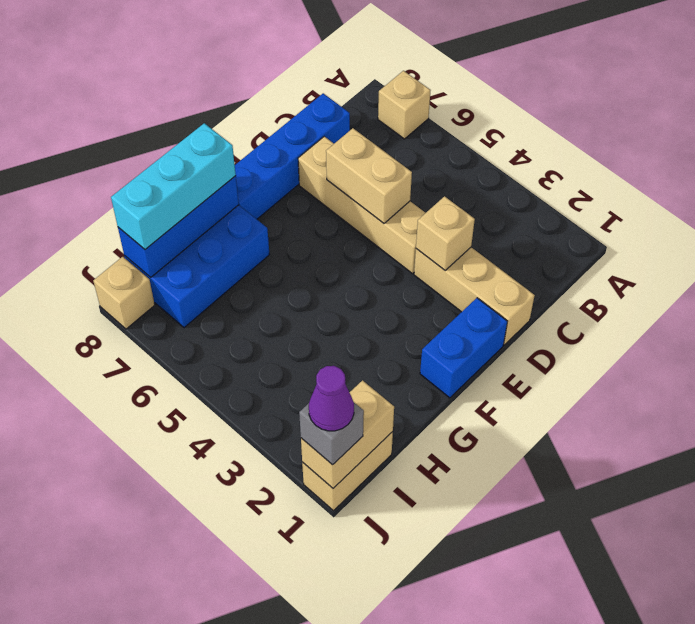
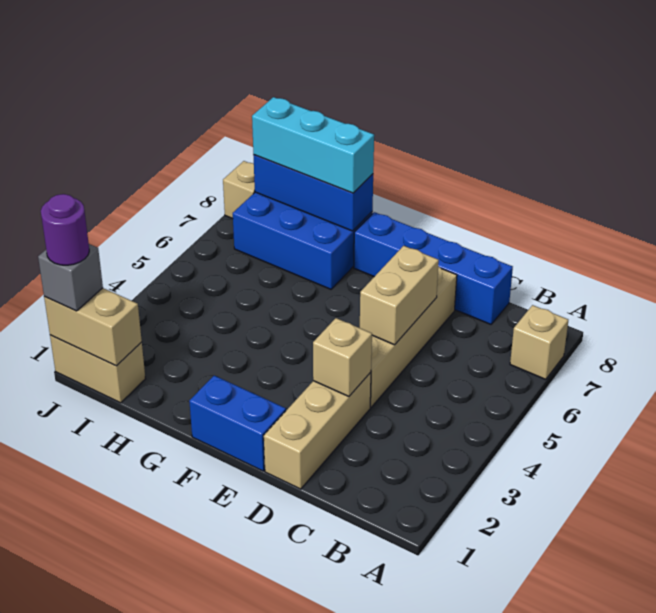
purple cone J1 level 4 -> purple round brick J1 level 4

